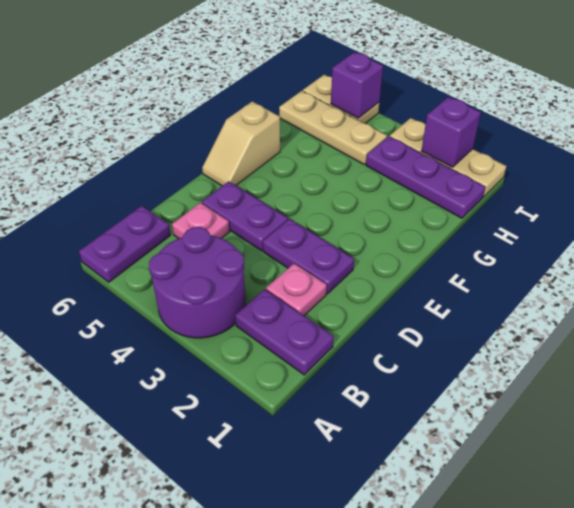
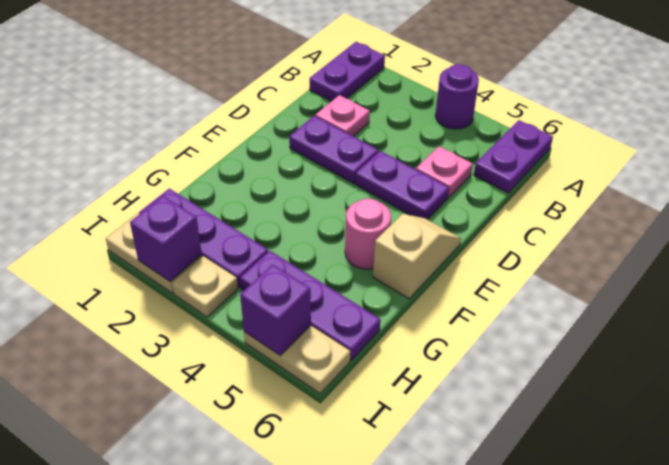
purple round brick A3:B4 level 1 -> purple round brick A4 level 1
purple plate B1:B2 level 1 -> purple plate A1:B1 level 1
none -> pink round brick F5 level 1
tan plate H4:H6 level 1 -> purple plate H4:H6 level 1

